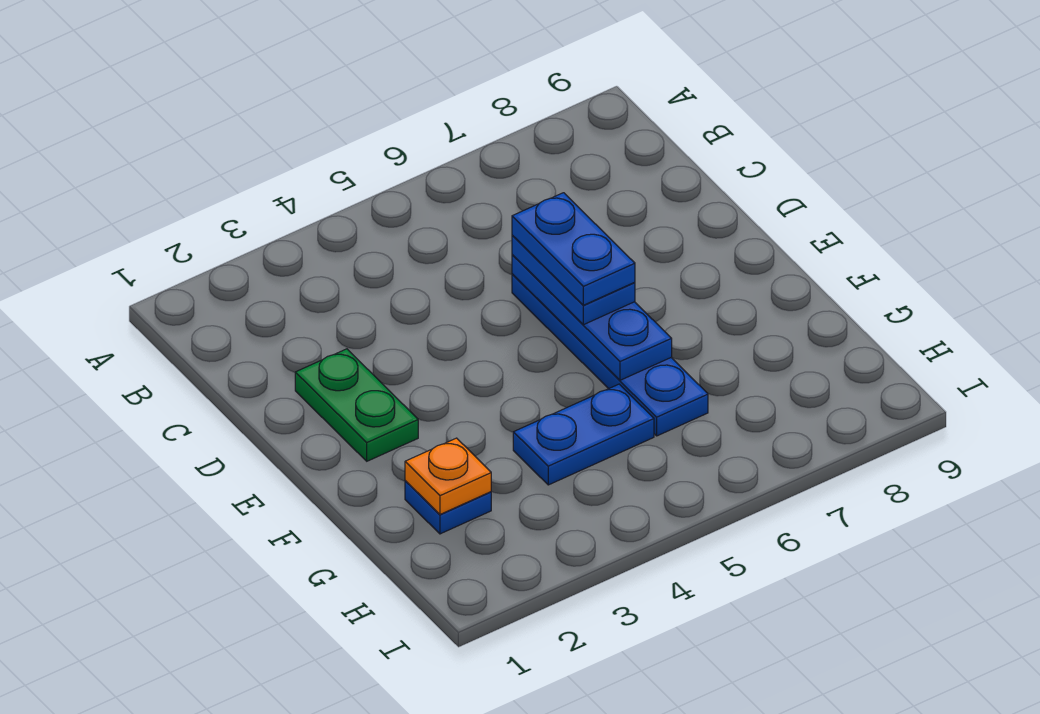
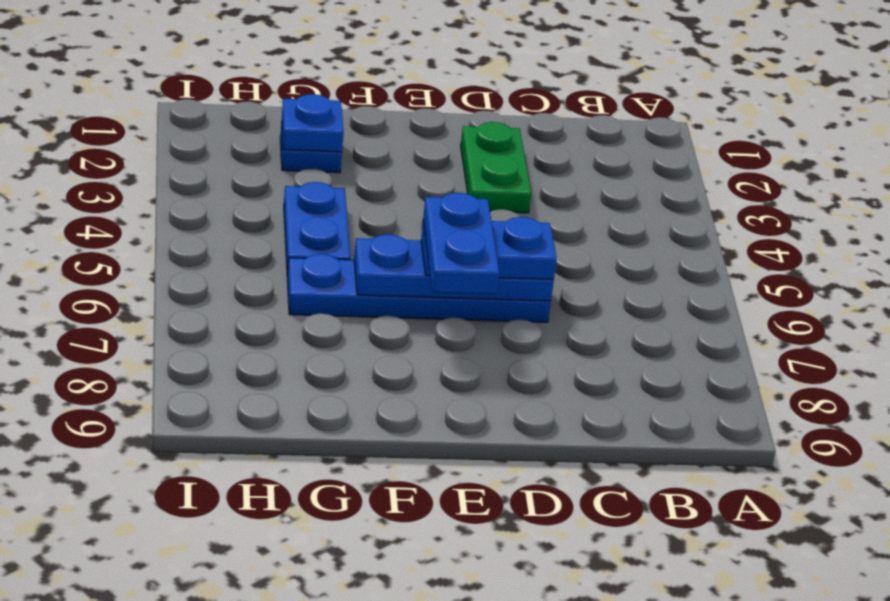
green plate D2:E2 level 1 -> green plate D2:D3 level 1
blue plate D6:E6 level 4 -> blue plate E6:E7 level 4
orange plate G2 level 2 -> blue plate G2 level 2

